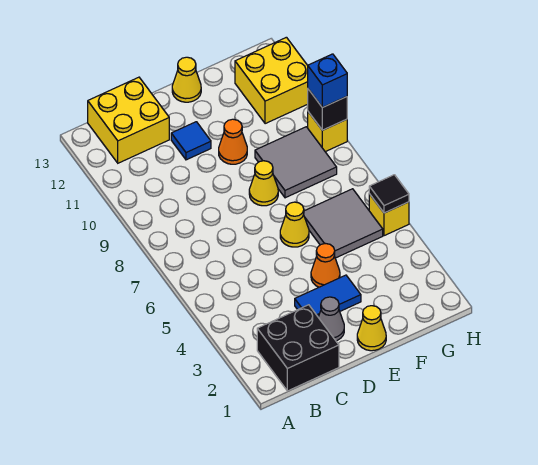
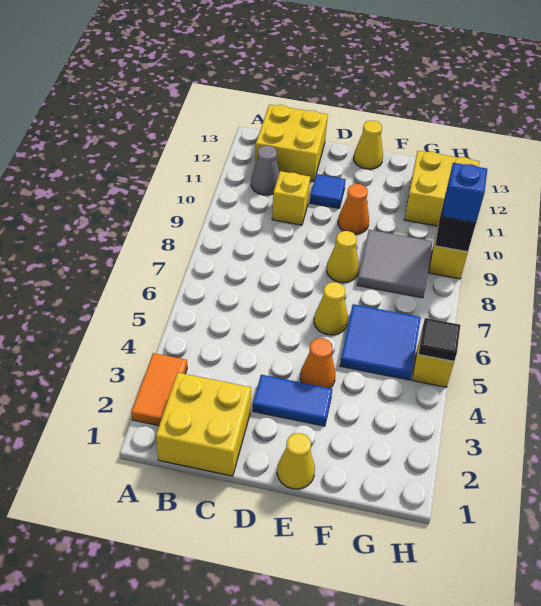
none -> orange tile A2:A3 level 1
black brick B1:C2 level 1 -> yellow brick B1:C2 level 1
none -> yellow brick C10 level 1
grey cone D2 level 1 -> grey cone B11 level 1
grey tile F5:G6 level 1 -> blue tile F5:G6 level 1

